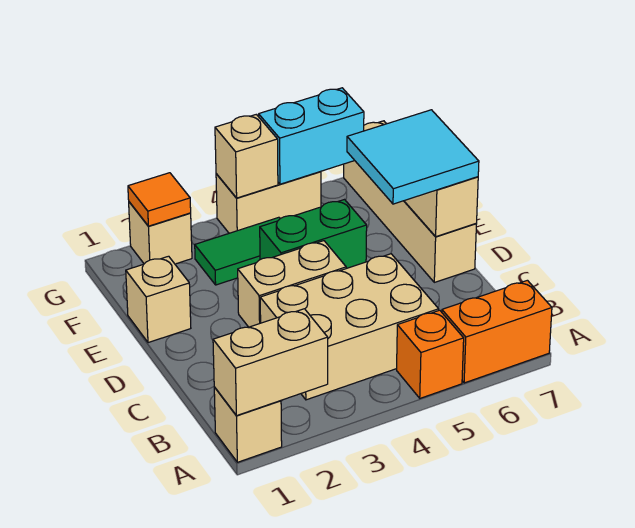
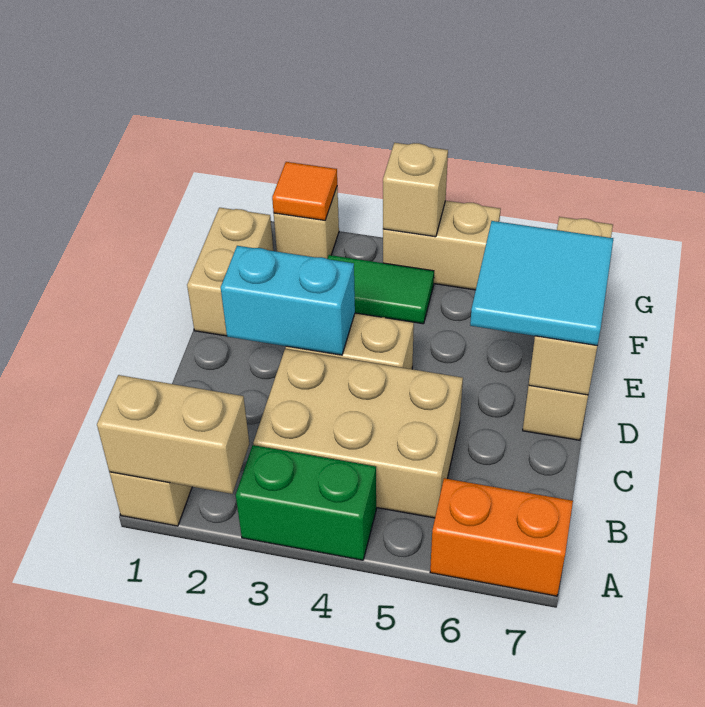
orange brick A5 level 1 -> none
tan brick E1 level 1 -> tan brick E1:F1 level 1
green brick E4:E5 level 1 -> green brick A3:A4 level 1
cyan brick G5:G6 level 2 -> cyan brick D2:D3 level 2

